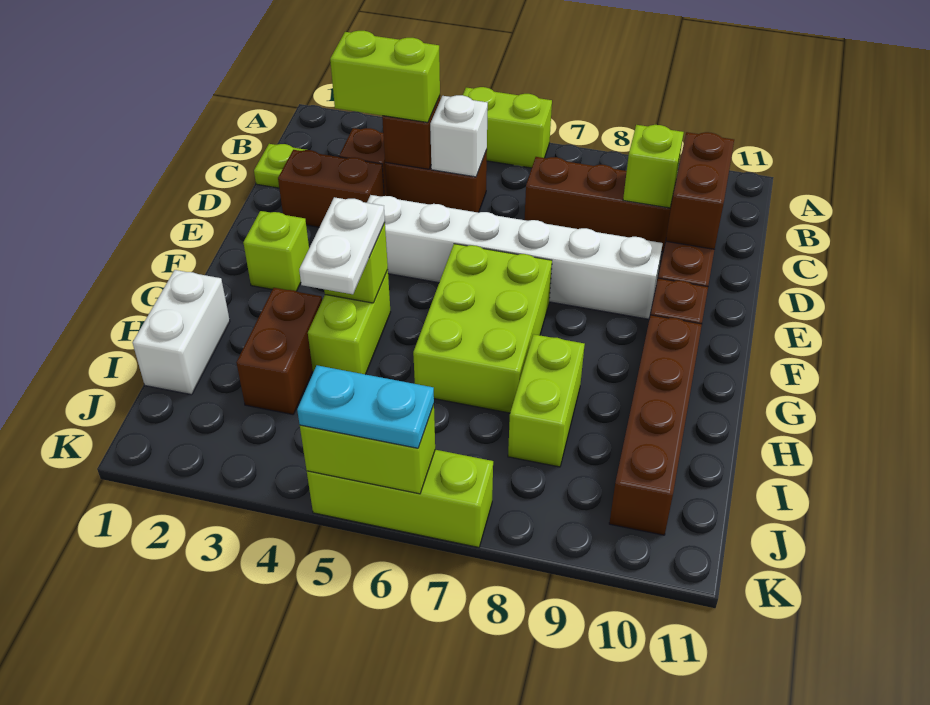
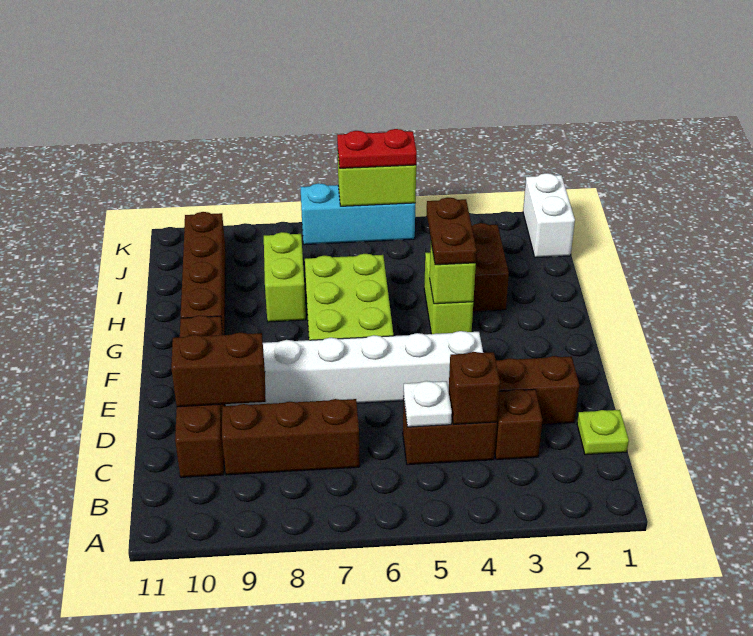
lime brick A5:A6 level 1 -> none
lime brick C3:C4 level 3 -> none
white brick C5 level 2 -> white plate C5 level 2
lime brick C9 level 2 -> none
brown brick C10:D10 level 2 -> brown brick D9:D10 level 2
lime brick F2 level 1 -> none
white plate G4:H4 level 3 -> brown plate G4:H4 level 3
white brick H1:I1 level 1 -> white brick J1:K1 level 1
lime brick K5:K7 level 1 -> cyan brick K5:K7 level 1
cyan plate K5:K6 level 3 -> red plate K5:K6 level 3

